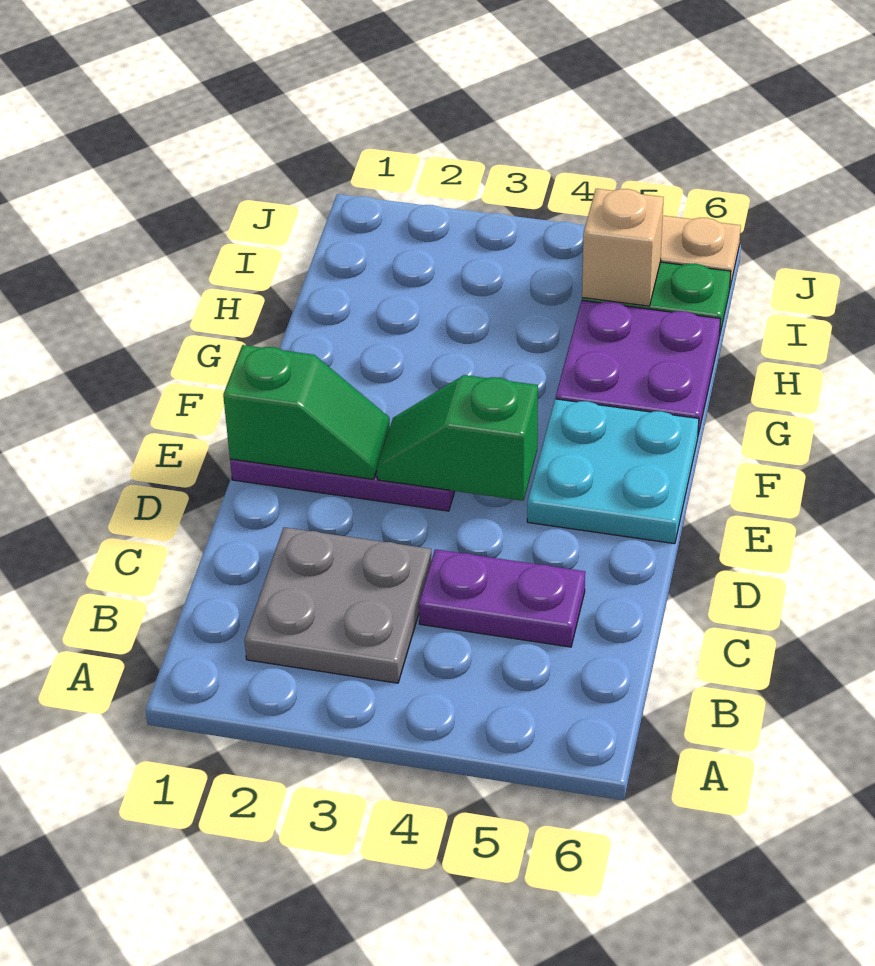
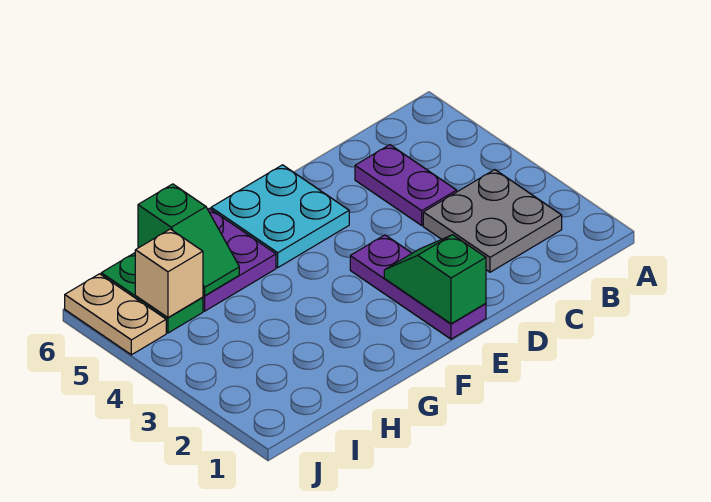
green slope E3:E4 level 2 top 4 -> green slope H5:H6 level 2 top 6

